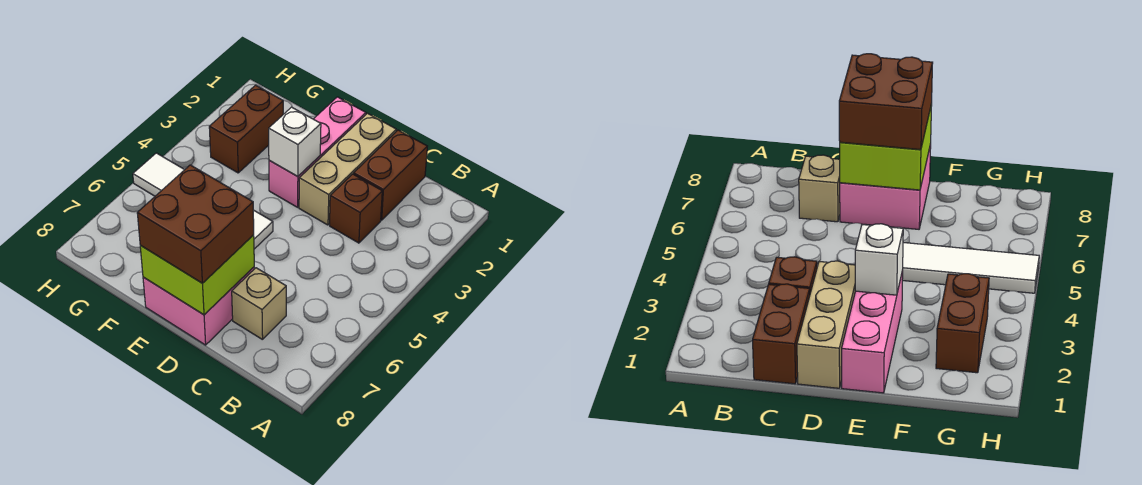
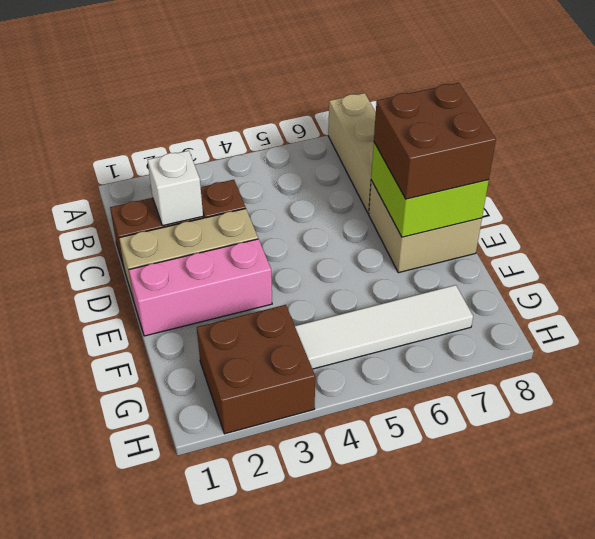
tan brick C7 level 1 -> tan brick A7:C7 level 1
pink brick D7:E8 level 1 -> tan brick D7:E8 level 1
white brick E3 level 2 -> white brick C2 level 2
white tile E5:H5 level 1 -> white tile G4:G7 level 1
brown brick G2:G3 level 1 -> brown brick G2:H3 level 1

